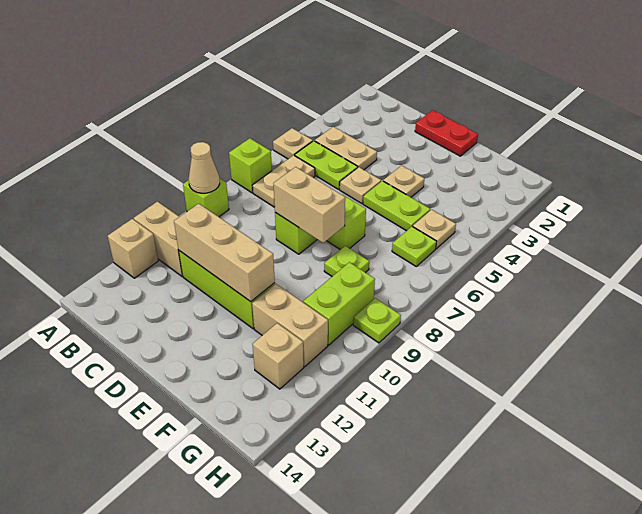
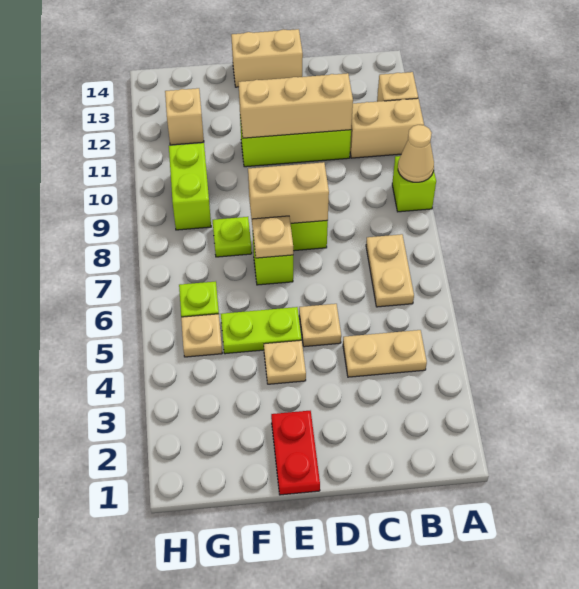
tan plate A5 level 1 -> tan plate E7 level 2
lime brick A7 level 1 -> none
lime plate B5:C5 level 1 -> none
red plate D1:E1 level 1 -> red plate E1:E2 level 1
tan brick F11:G11 level 1 -> tan brick D14:E14 level 1
lime plate H9 level 1 -> none

